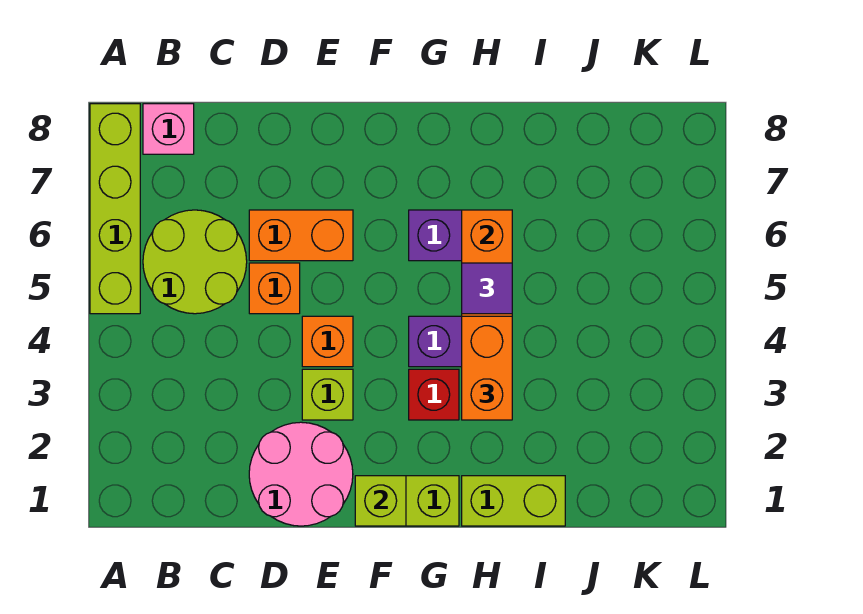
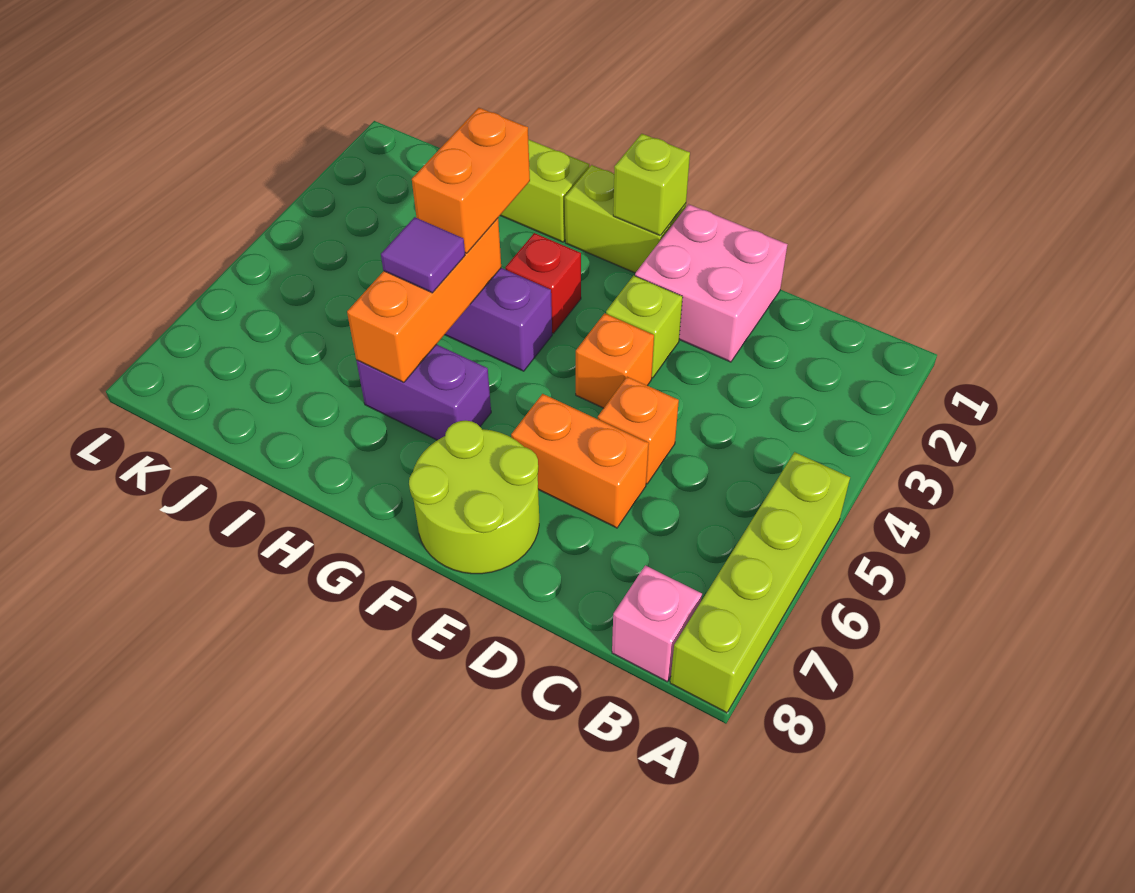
lime round brick B5:C6 level 1 -> lime round brick E7:F8 level 1
pink round brick D1:E2 level 1 -> pink brick D1:E2 level 1

